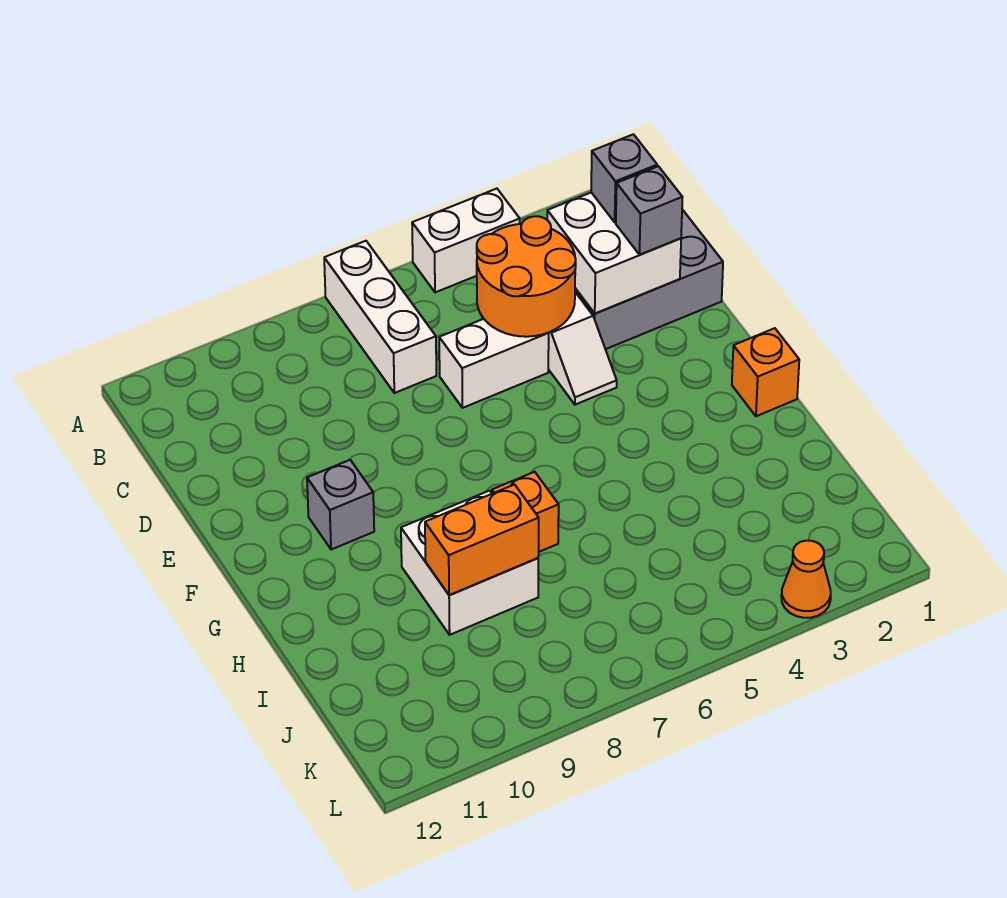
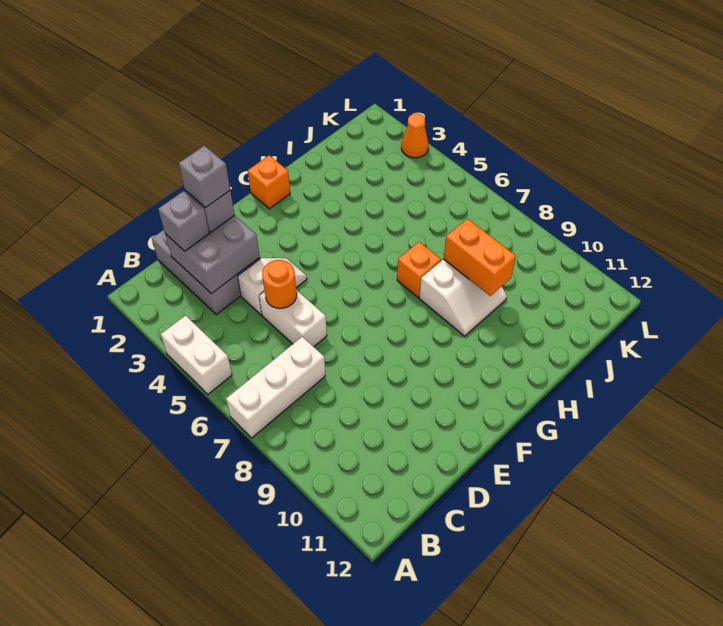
white brick C2:D3 level 2 -> grey brick C2:D3 level 2
orange round brick C4:D5 level 2 -> orange round brick D5 level 2
grey brick F10 level 1 -> grey brick D2 level 4
white brick H8:I9 level 1 -> white slope H8:I9 level 1 top 8

